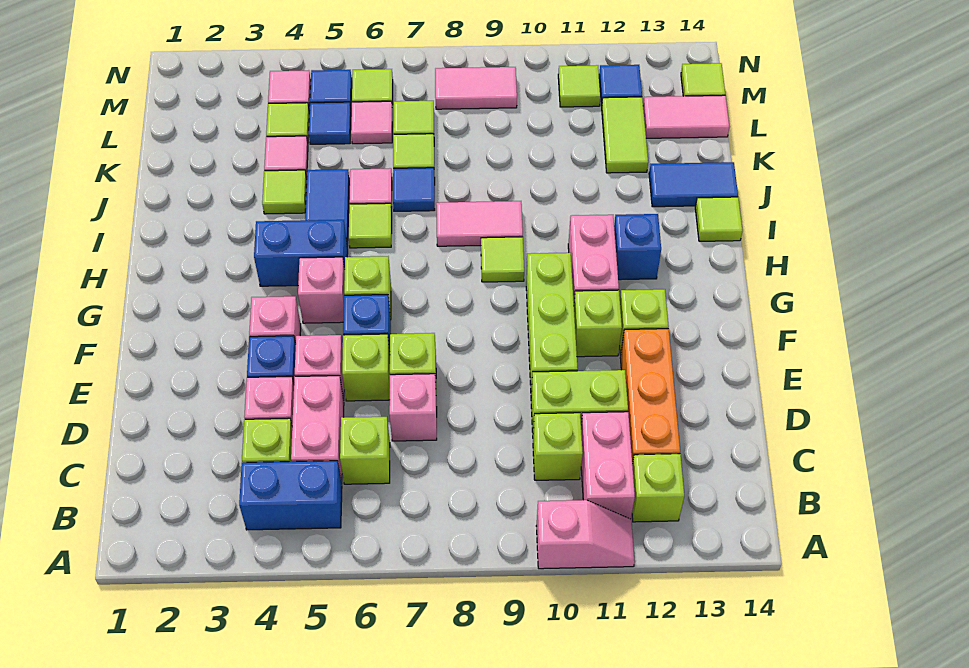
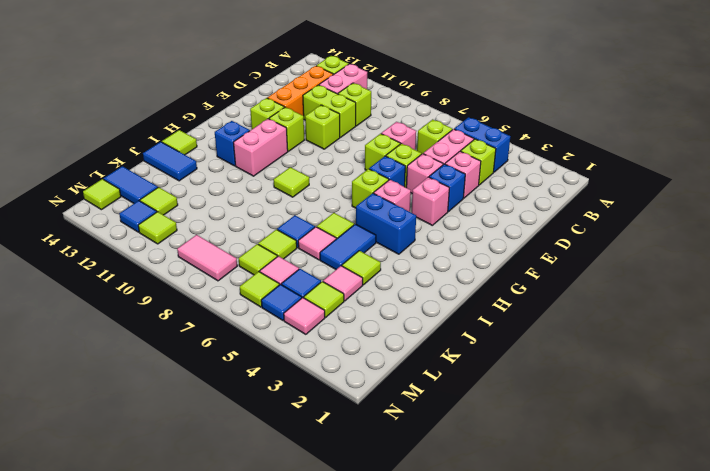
pink slope A10:A11 level 1 top 10 -> none
lime brick E10:G10 level 1 -> lime brick E10 level 1
pink tile I8:I9 level 1 -> none
lime tile K12:L12 level 1 -> lime tile L12 level 1
pink tile L13:L14 level 1 -> blue tile L13:L14 level 1

